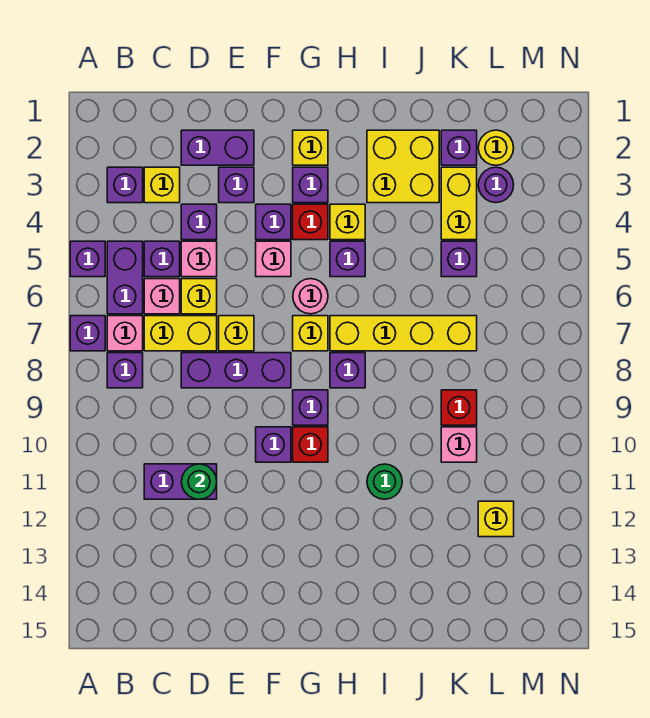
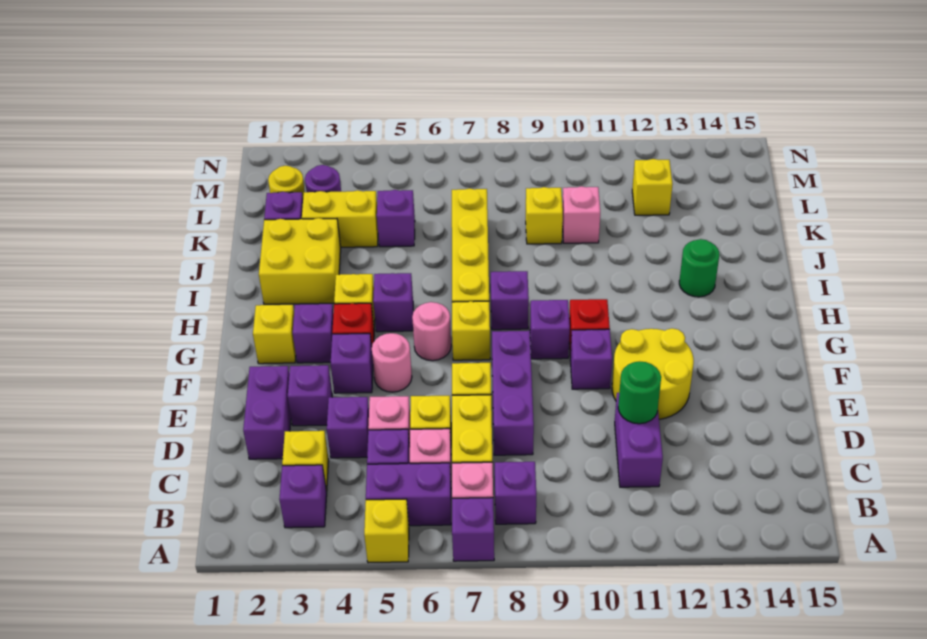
purple brick A5 level 1 -> yellow brick A5 level 1
none -> yellow round brick E11:F12 level 1
pink brick F5 level 1 -> pink round brick F5 level 1
green round brick I11 level 1 -> green round brick I13 level 1
red brick K9 level 1 -> yellow brick K9 level 1

